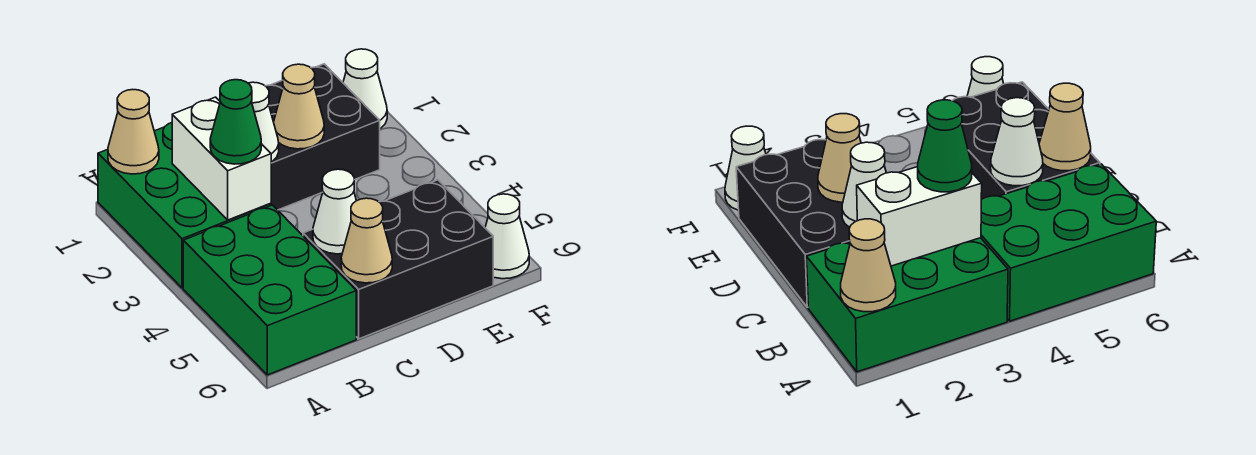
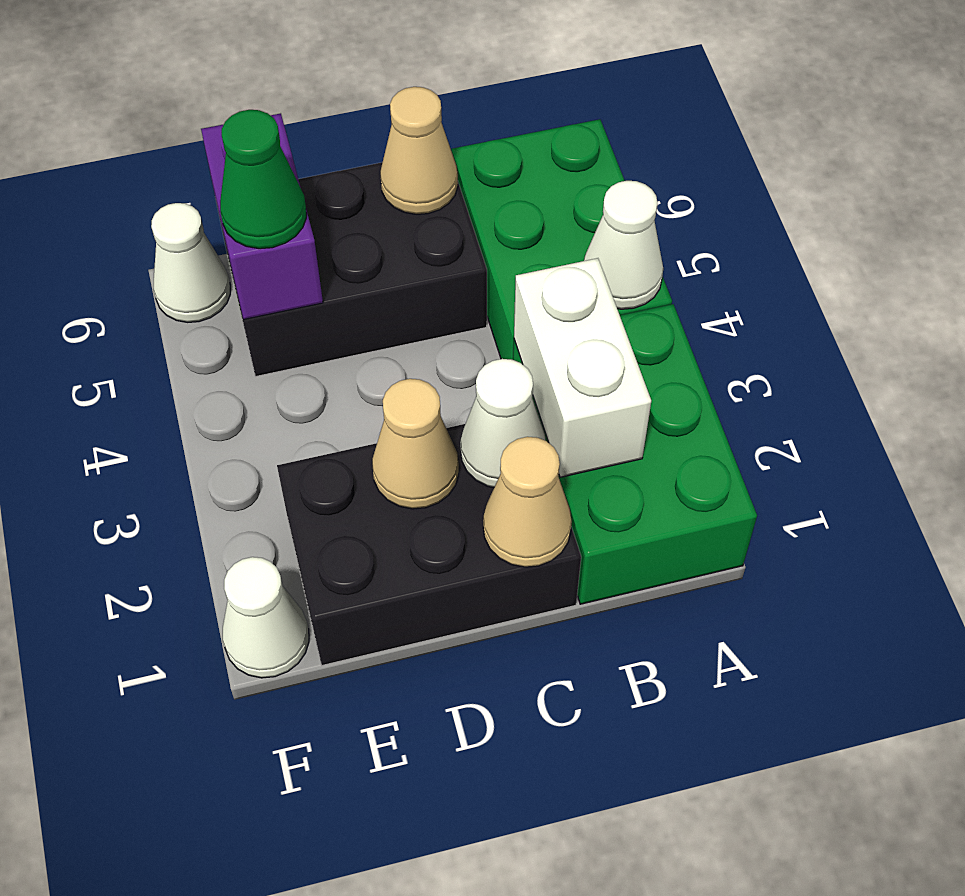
tan cone A1 level 2 -> tan cone C1 level 2
green cone B3 level 3 -> green cone E5 level 3
white cone C5 level 2 -> white cone A4 level 2
none -> purple brick E5:E6 level 2

